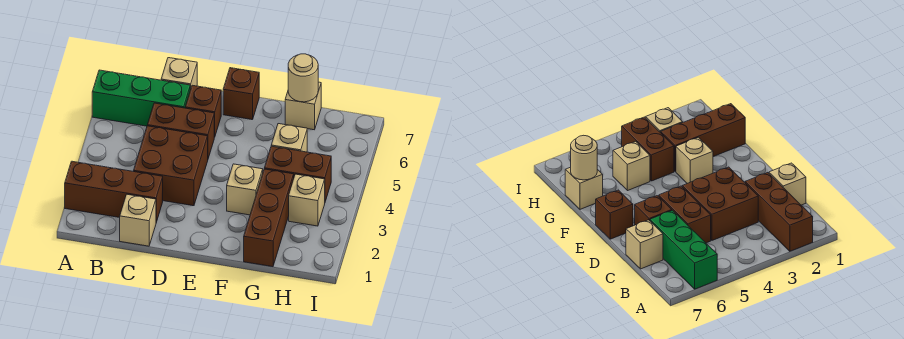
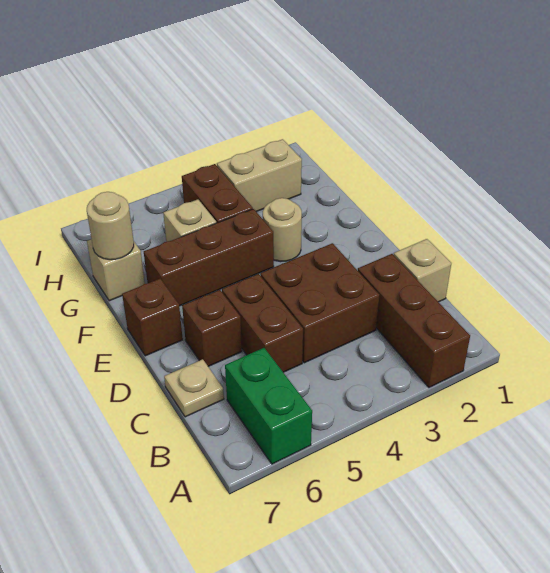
green brick A6:C6 level 1 -> green brick A6:B6 level 1
tan brick C7 level 1 -> tan plate C7 level 1
tan brick F3 level 1 -> tan round brick F3 level 1
brown brick G1:G3 level 1 -> brown brick F4:F6 level 1
tan brick H3 level 1 -> tan brick H2:H3 level 1

